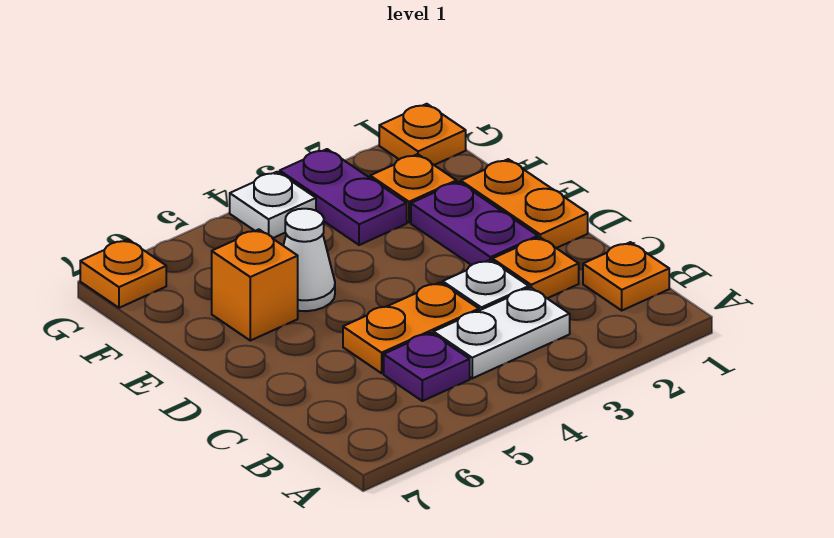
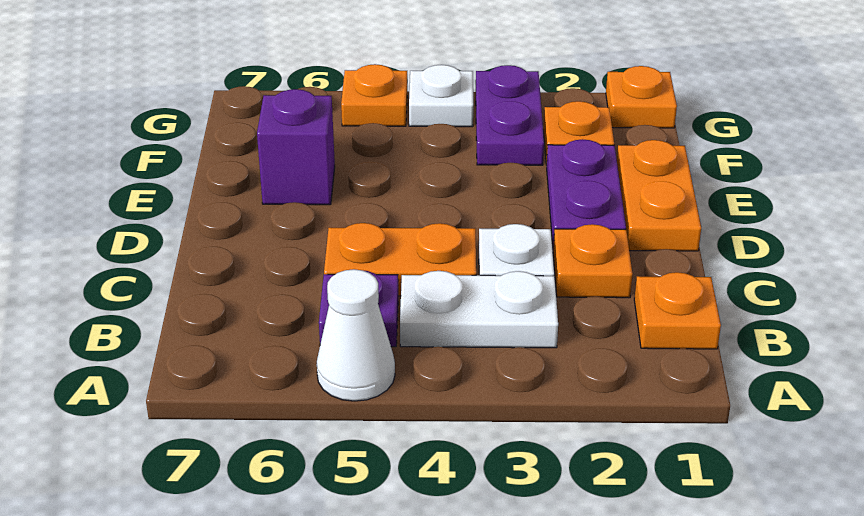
white cone E5 level 1 -> white cone A5 level 1
orange brick E6 level 1 -> purple brick E6 level 1
orange plate G7 level 1 -> orange plate G5 level 1

